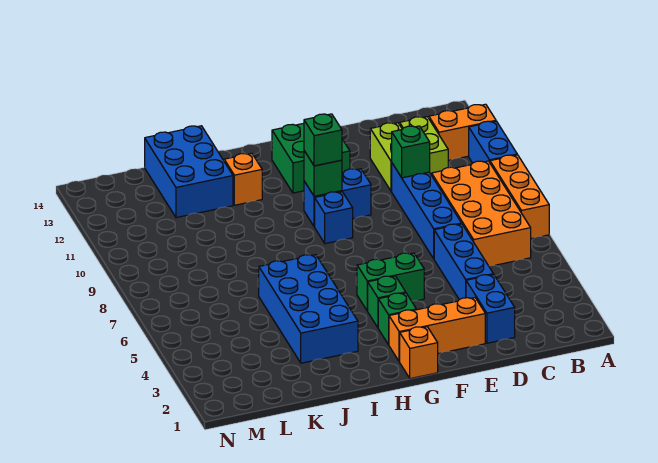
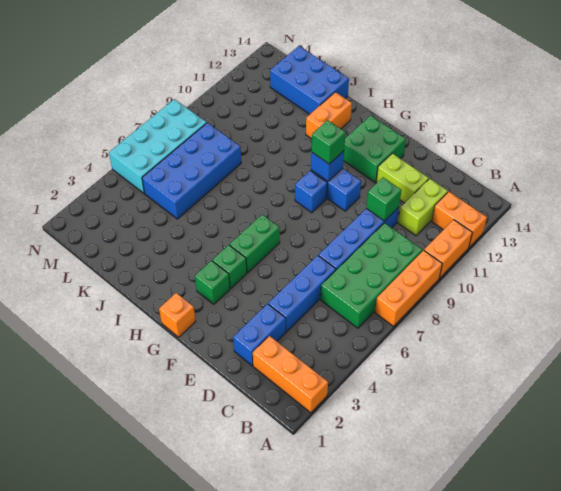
blue brick A10:A11 level 1 -> orange brick A10:A11 level 1
orange brick B6:C9 level 1 -> green brick B6:C9 level 1
lime brick D11:D12 level 1 -> lime brick D12:E12 level 1
orange brick E2:G2 level 1 -> orange brick A2:C2 level 1
green brick F5:G5 level 1 -> green brick G5:G6 level 1
green brick G10 level 2 -> blue brick G10 level 2
blue brick I3:J6 level 1 -> blue brick K5:L8 level 1
orange brick I12 level 1 -> orange brick I12:I13 level 1
blue brick J12:K14 level 1 -> blue brick J13:L14 level 1
none -> cyan brick M5:N8 level 1

